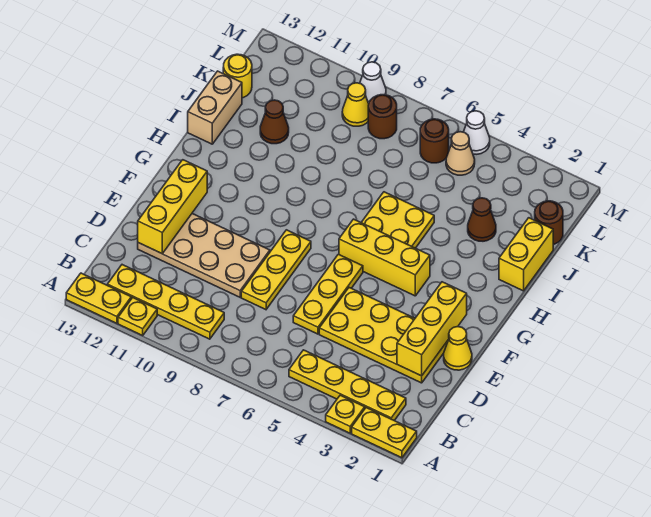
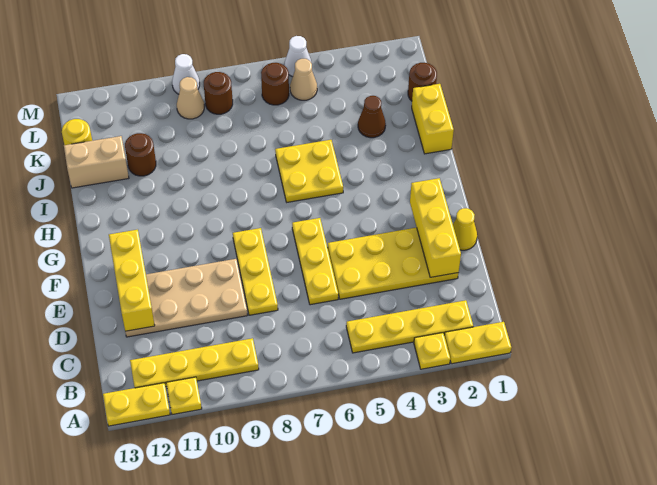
yellow brick G4:G6 level 1 -> none
tan brick I13:J13 level 1 -> tan brick J12:J13 level 1
brown cone J11 level 1 -> brown round brick J11 level 1
yellow cone L9 level 1 -> tan cone L9 level 1

